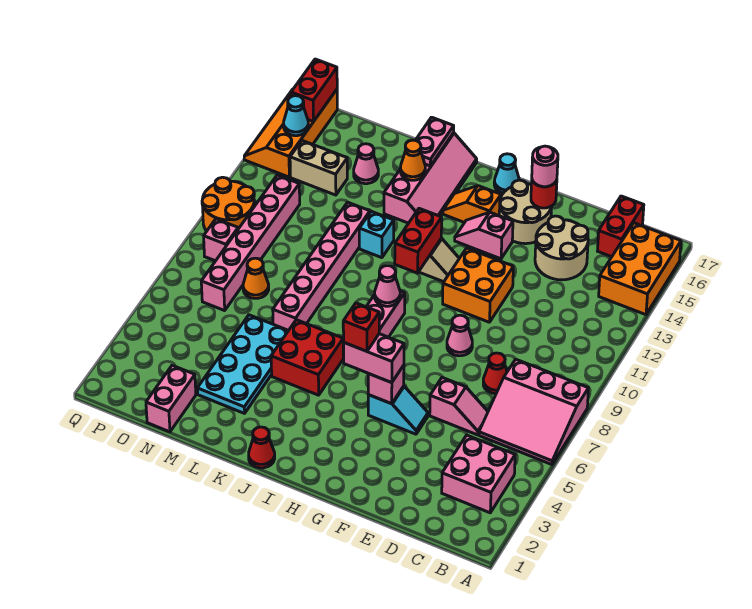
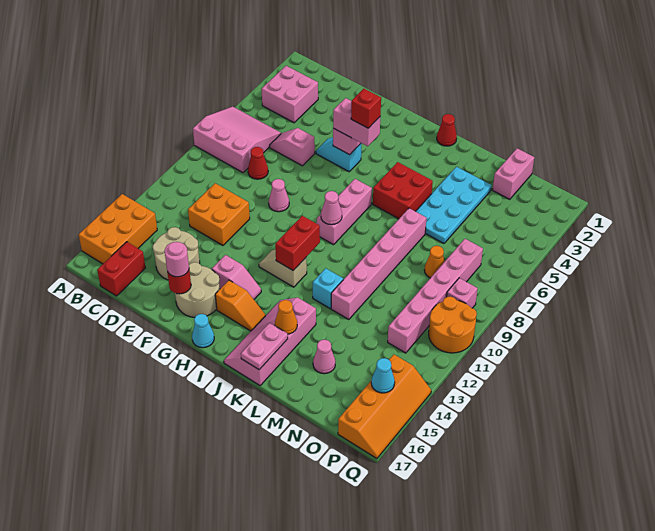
orange brick F11:G12 level 1 -> orange brick D11:E12 level 1
tan brick N14:O14 level 1 -> none
red brick P16:P17 level 2 -> none

